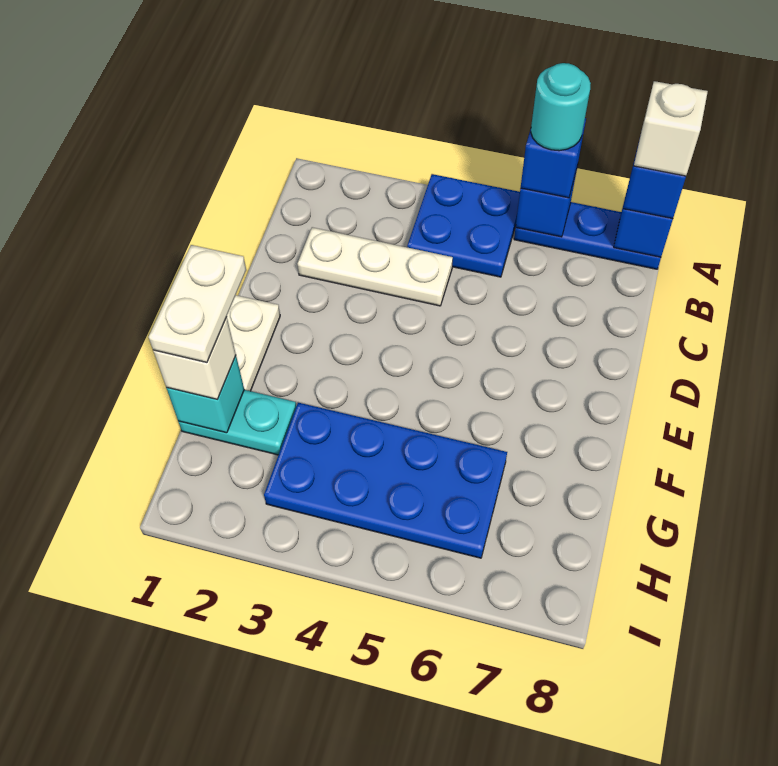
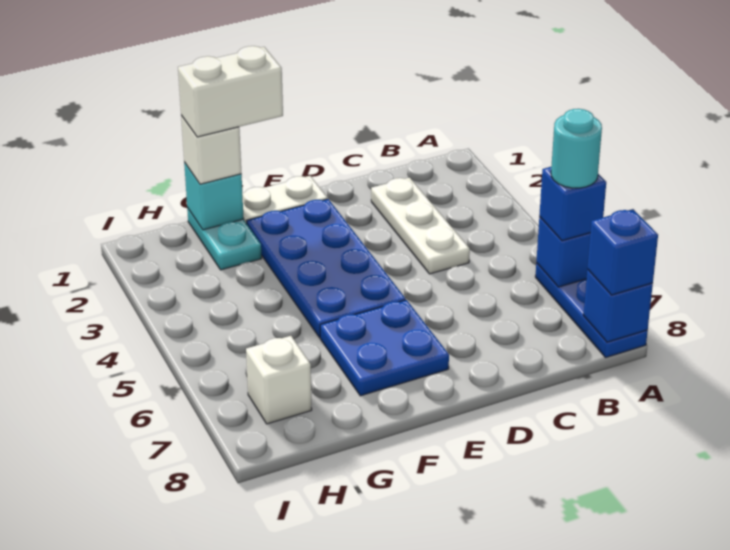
blue plate A4:B5 level 1 -> blue plate E6:F7 level 1
white brick A8 level 4 -> white brick H7 level 1
white plate F1:G1 level 4 -> white brick F1:G1 level 4
blue plate G3:H6 level 1 -> blue plate E2:F5 level 1

